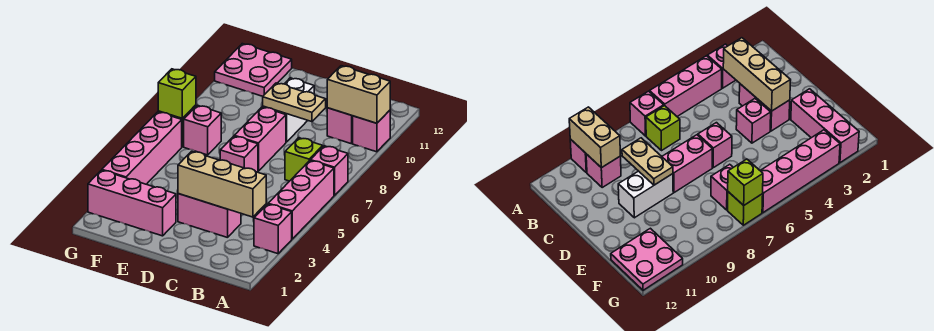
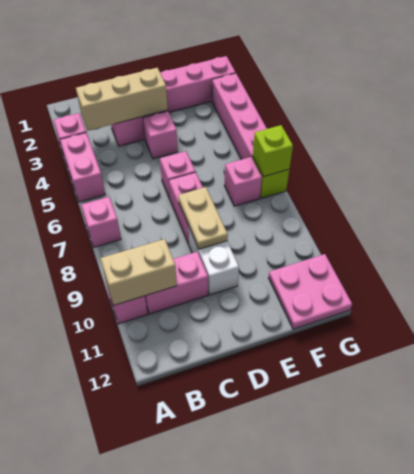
pink brick A4:A6 level 1 -> pink brick A4:A5 level 1
lime brick B7 level 1 -> none
pink brick B10 level 1 -> pink brick B10:C10 level 1
tan plate C9:D9 level 2 -> tan plate D8:D9 level 2

